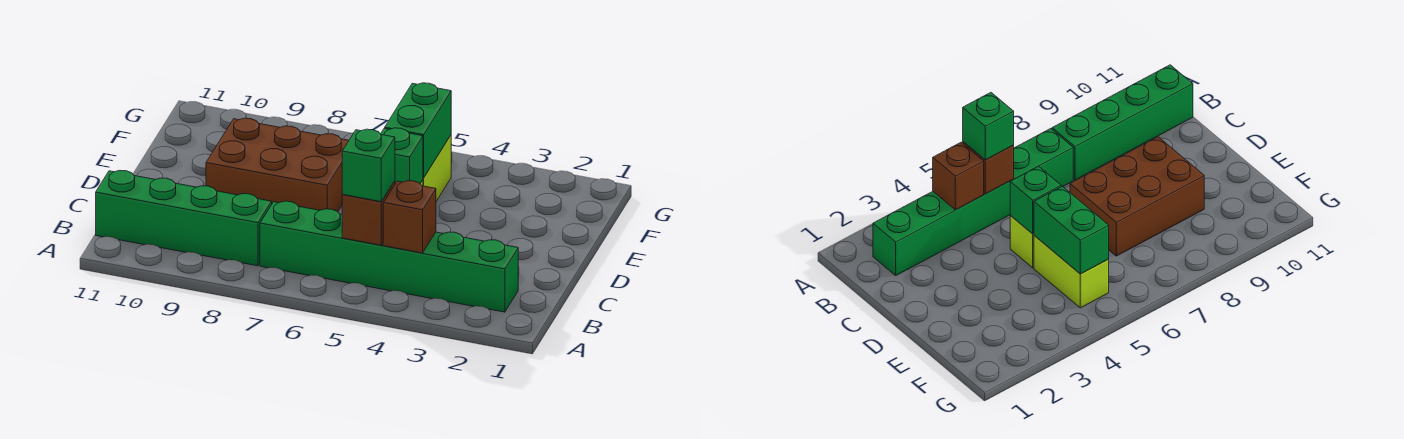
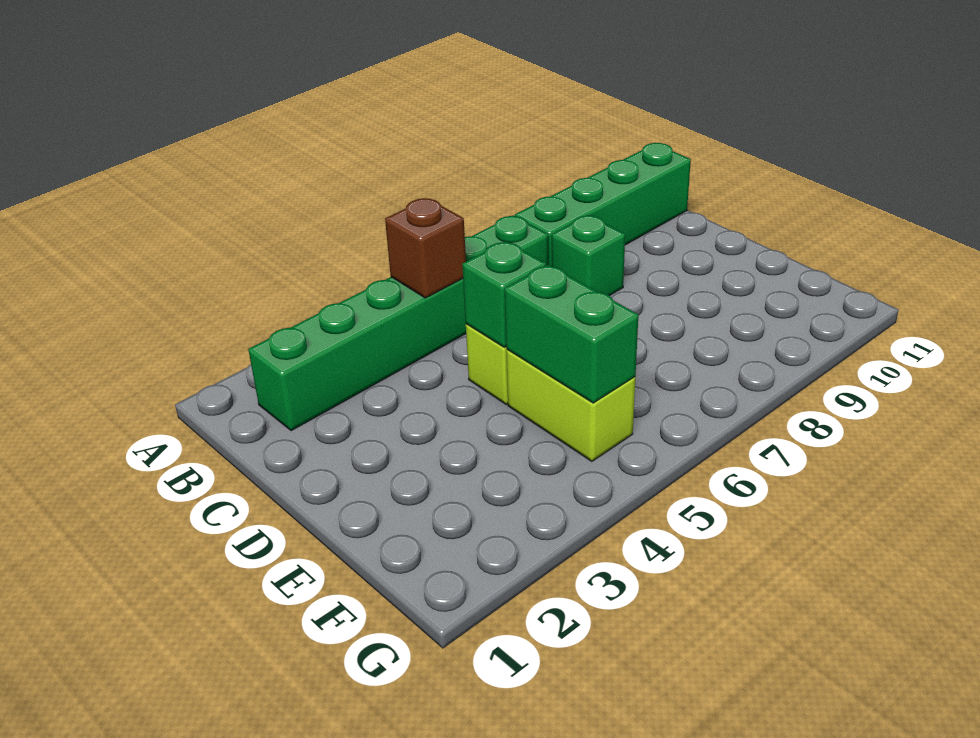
brown brick B4 level 2 -> none
green brick B5 level 3 -> green brick C8 level 1
brown brick D7:E9 level 1 -> none

